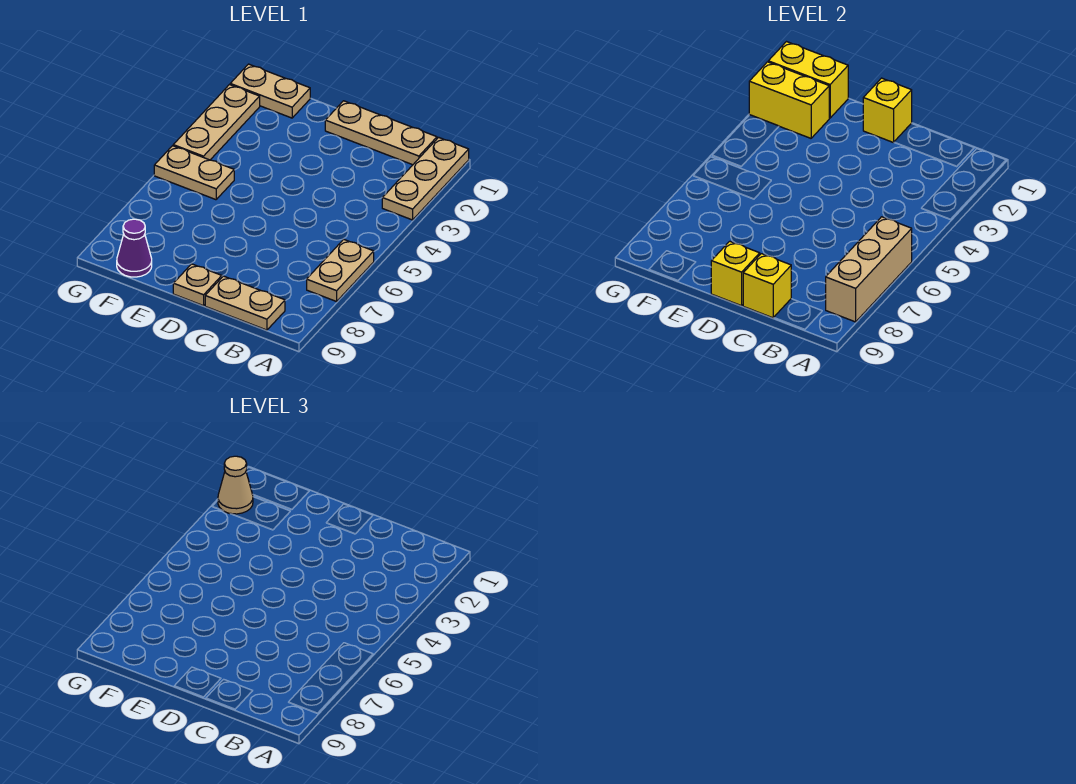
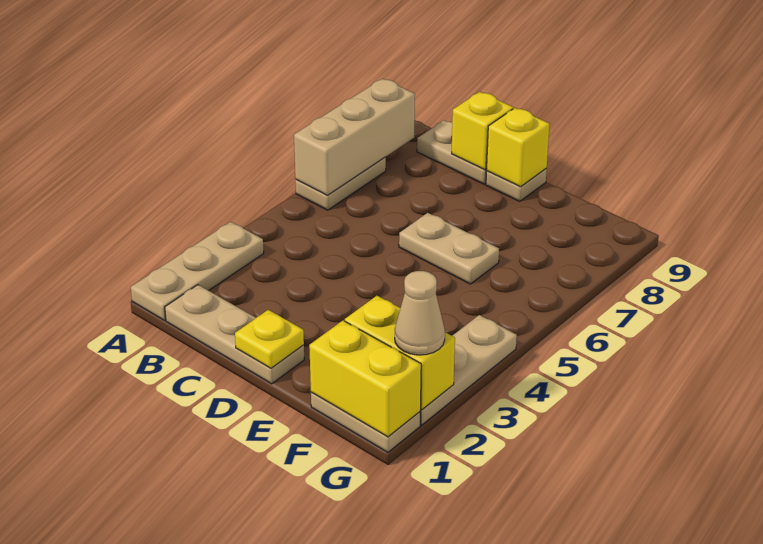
yellow brick D1 level 2 -> yellow plate D1 level 2
tan plate F5:G5 level 1 -> tan plate D6:E6 level 1
purple cone F9 level 1 -> none

